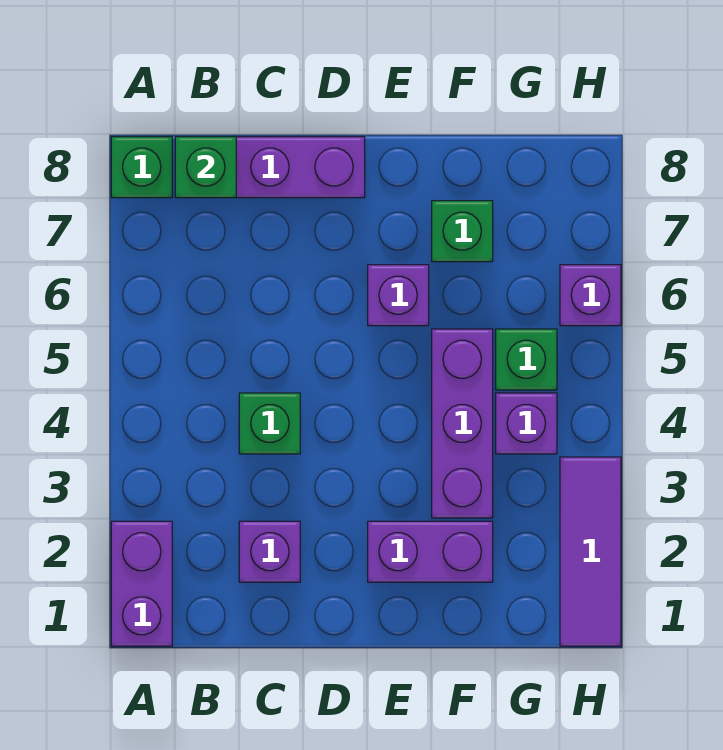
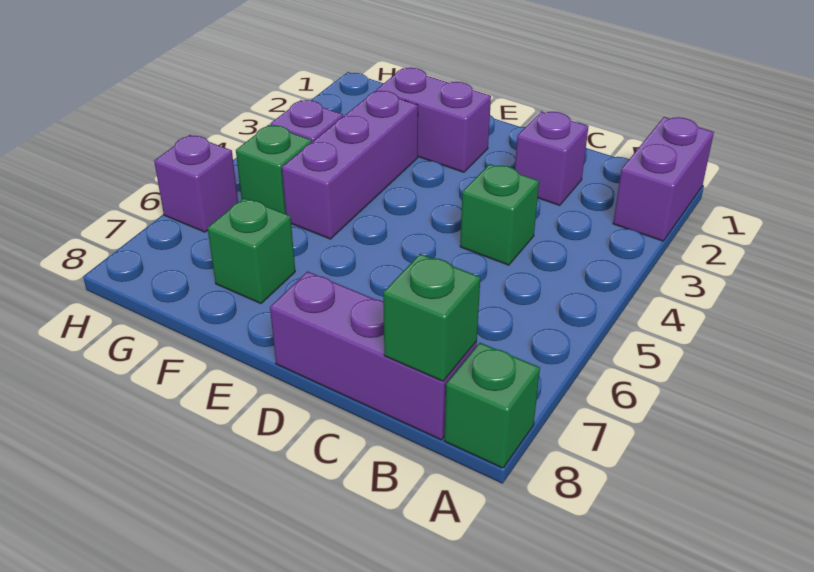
purple brick E6 level 1 -> none
purple tile H1:H3 level 1 -> none

